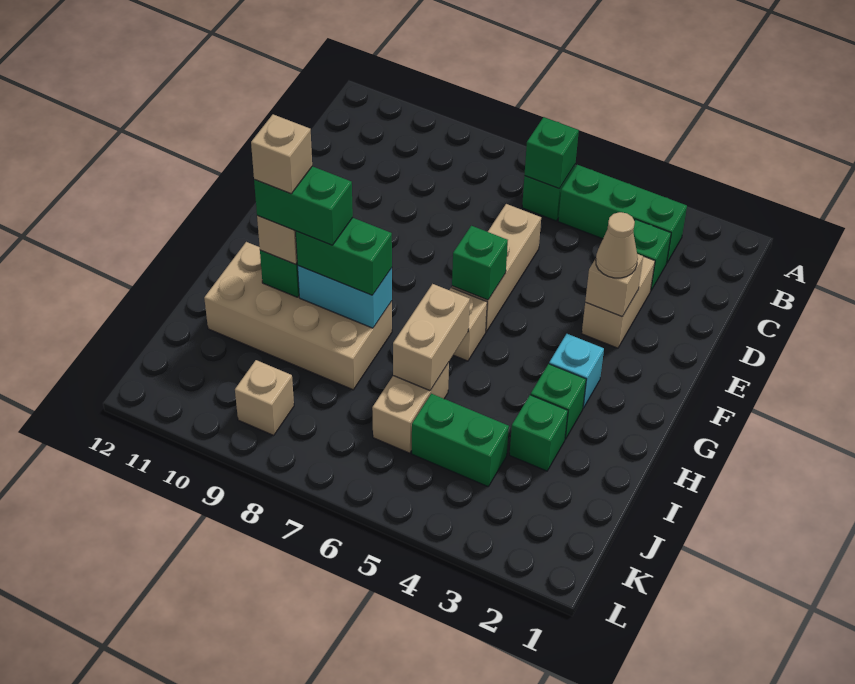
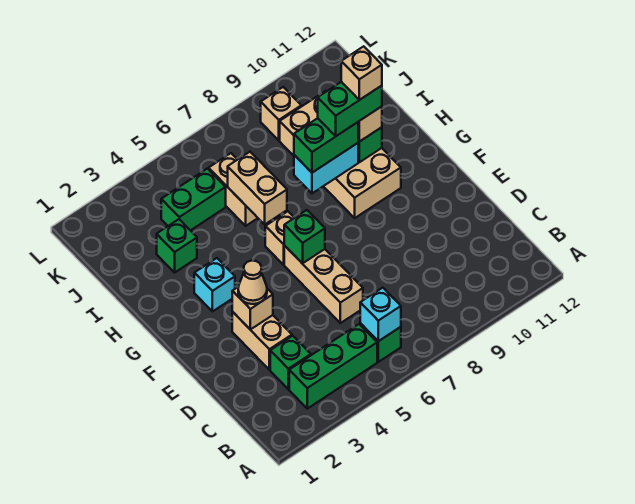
green brick B6 level 2 -> cyan brick B6 level 2
green brick H3 level 1 -> none
tan brick H8:I11 level 1 -> tan brick G9:J10 level 1

